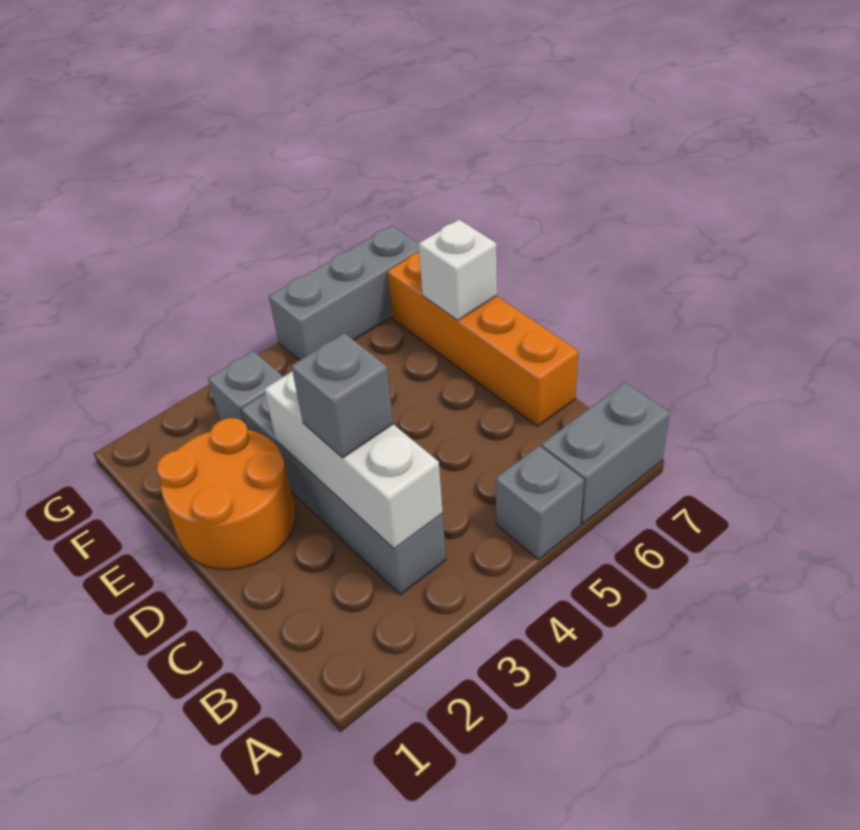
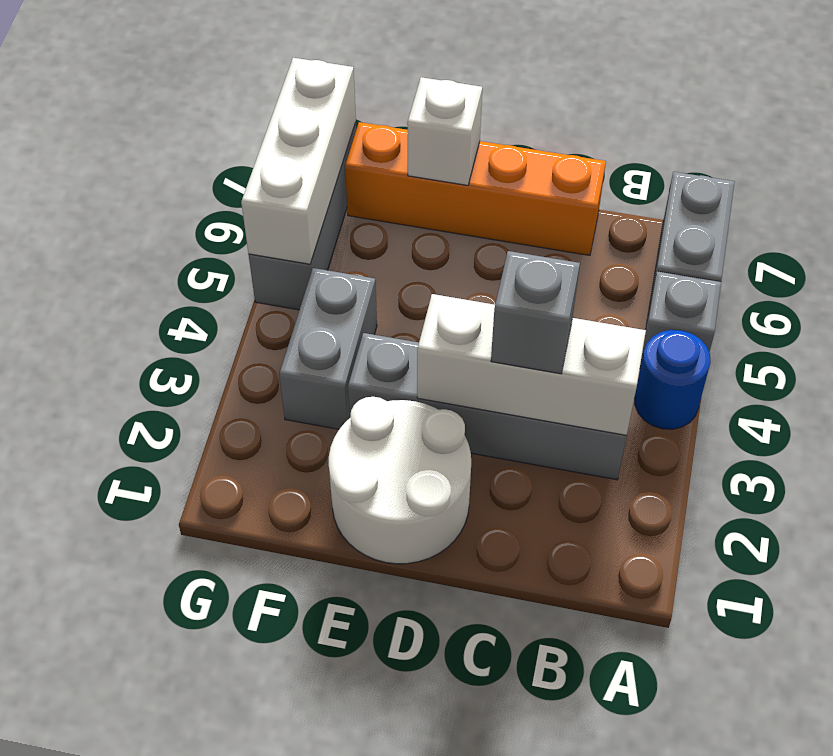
none -> blue round brick A4 level 1
orange round brick D1:E2 level 1 -> white round brick D1:E2 level 1
grey brick F3 level 1 -> grey brick F3:F4 level 1
none -> white brick G5:G7 level 2

